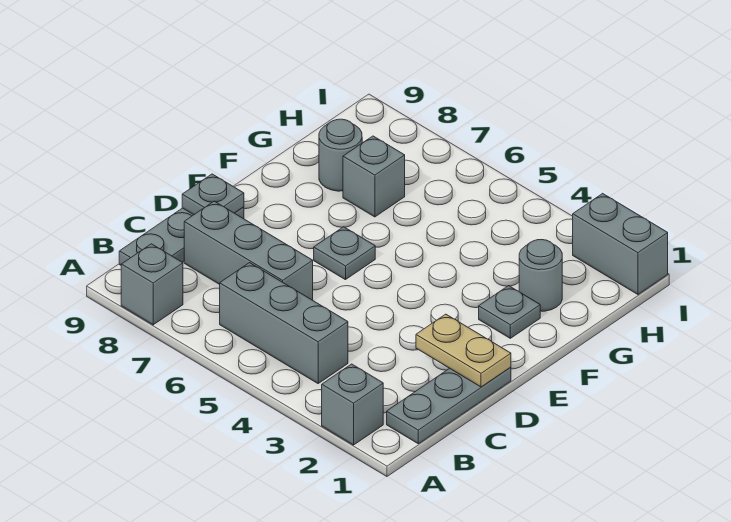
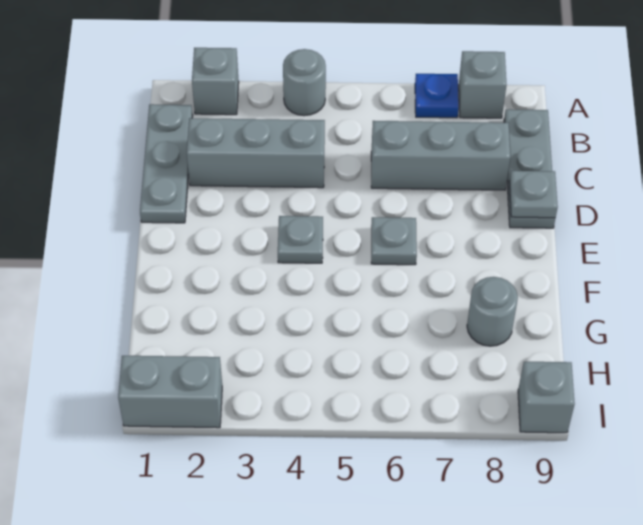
none -> blue plate A7 level 1
grey brick B4:B6 level 1 -> grey brick C2:C4 level 1
tan plate D1:D2 level 2 -> none
grey plate F2 level 1 -> grey plate E4 level 1
grey round brick G2 level 1 -> grey round brick A4 level 1
grey brick G7 level 1 -> grey brick I9 level 1

